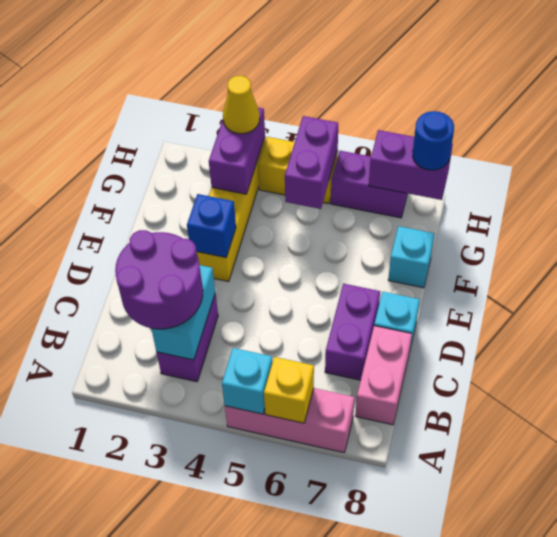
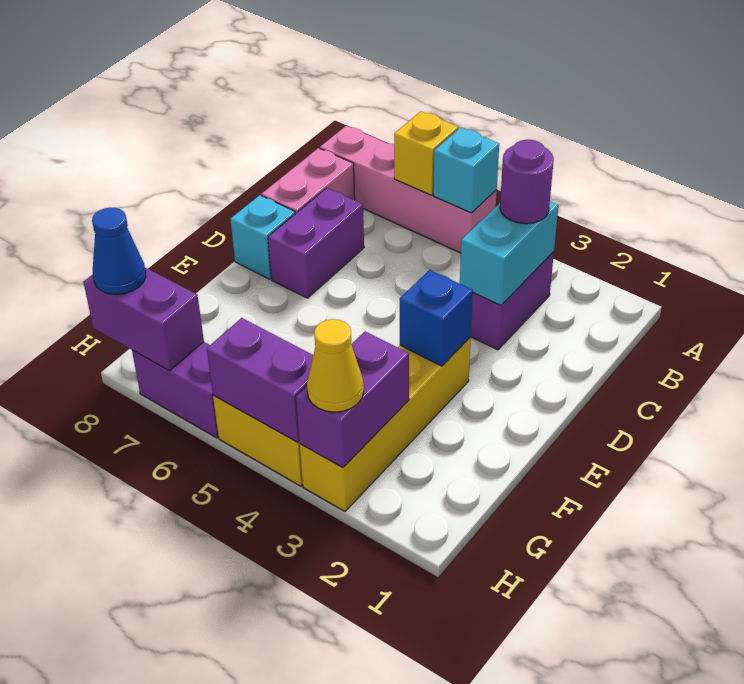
pink brick A5:A7 level 1 -> pink brick A5:A8 level 1
purple round brick B2:C3 level 3 -> purple round brick B3 level 3
cyan brick F8 level 1 -> none
purple brick G5:H5 level 2 -> purple brick H4:H5 level 2
blue round brick H8 level 3 -> blue cone H8 level 3

